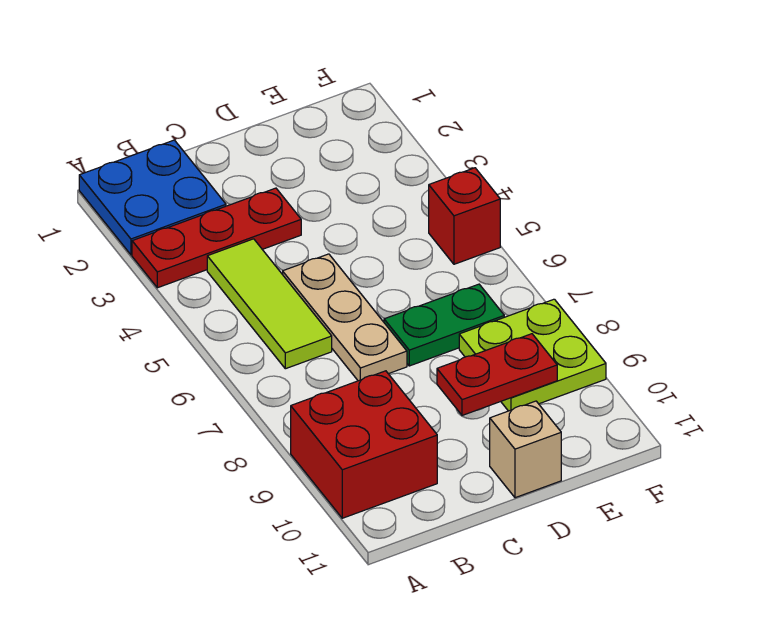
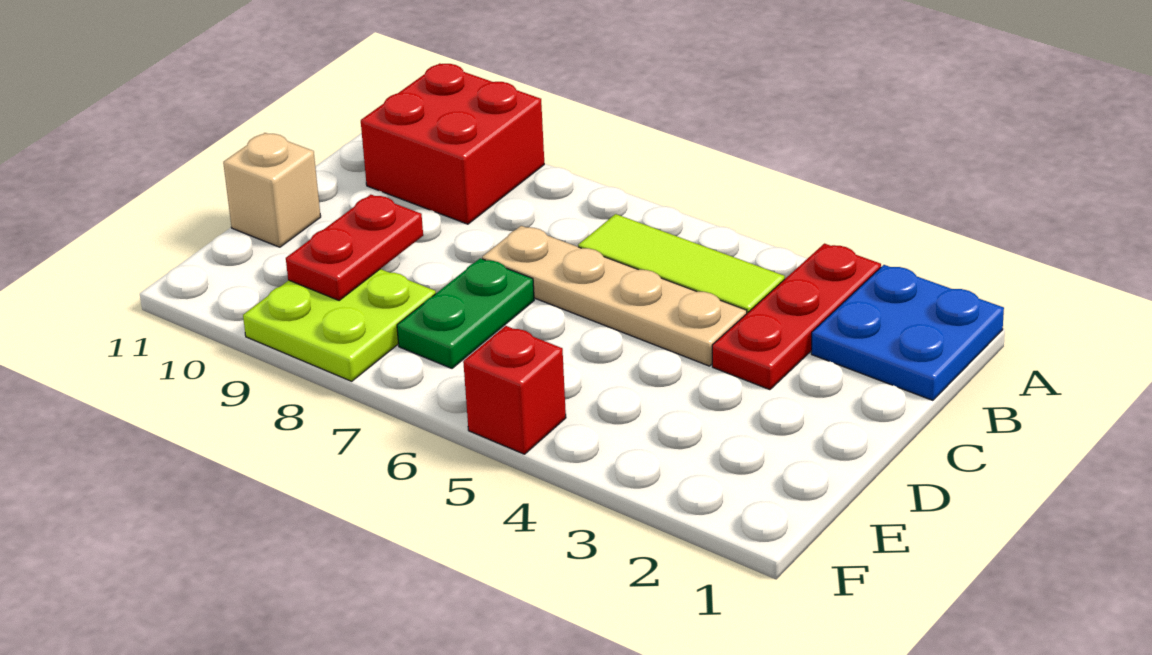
tan plate C5:C7 level 1 -> tan plate C4:C7 level 1

